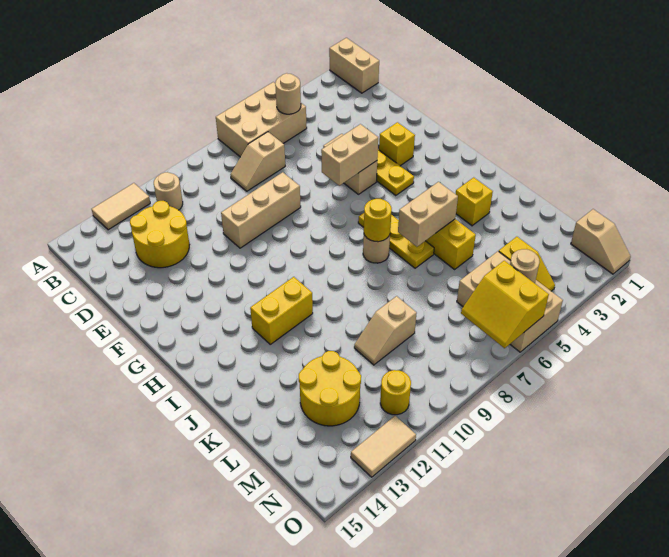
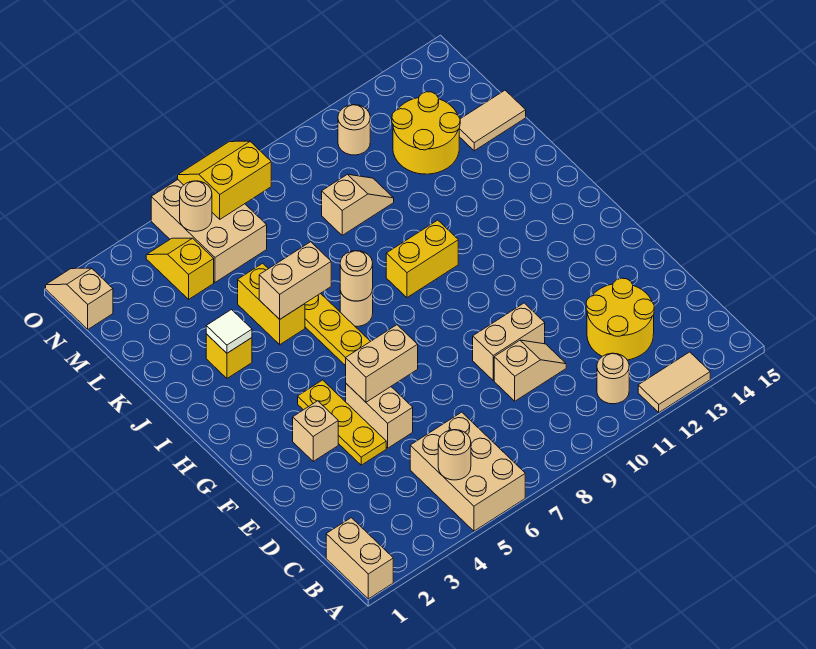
tan brick A5:B7 level 1 -> tan brick A5:C6 level 1
tan slope C7:C8 level 1 top 7 -> tan slope D9:D10 level 1 top 9
tan brick E8:E10 level 1 -> tan brick E9:E10 level 1
yellow brick F3 level 1 -> tan brick F3 level 1
yellow round brick I7 level 2 -> tan round brick I7 level 2
yellow brick I11:I12 level 1 -> yellow brick I9:I10 level 1
none -> white tile J3 level 2
yellow slope N6:O7 level 2 top 6 -> yellow slope N6:O7 level 2 top N
yellow round brick N11 level 1 -> tan round brick N11 level 1
tan tile O12:O13 level 1 -> tan tile L14:L15 level 1

